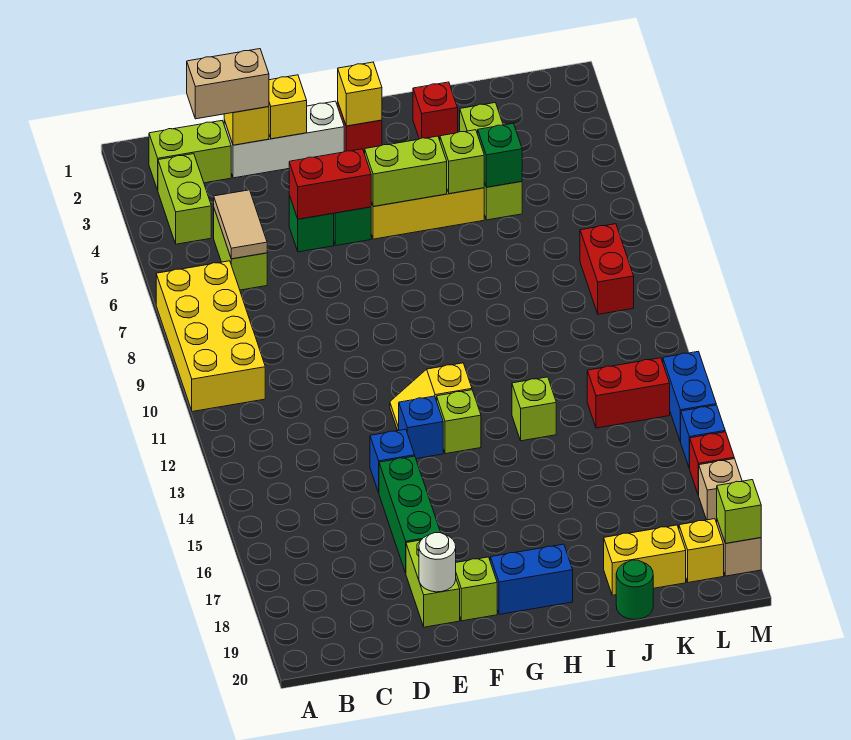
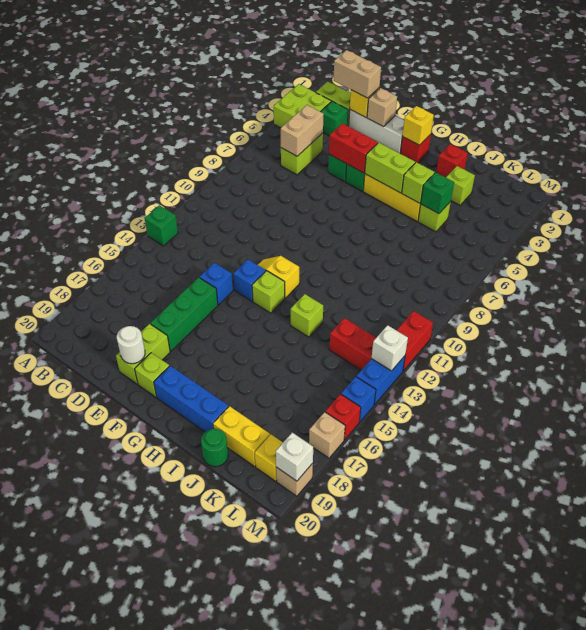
yellow brick A7:B10 level 1 -> none
none -> green brick A13 level 1
lime brick B3:B4 level 1 -> lime brick A3:B4 level 1
none -> green brick C3 level 1
tan tile C5:C6 level 2 -> tan brick C5:C6 level 2
yellow brick E2 level 2 -> tan brick E2 level 2
blue brick G19:H19 level 1 -> blue brick G19:I19 level 1
red brick L8:L9 level 1 -> red brick M11:M12 level 1
none -> white brick M13 level 2
lime brick M19 level 2 -> white brick M19 level 2

